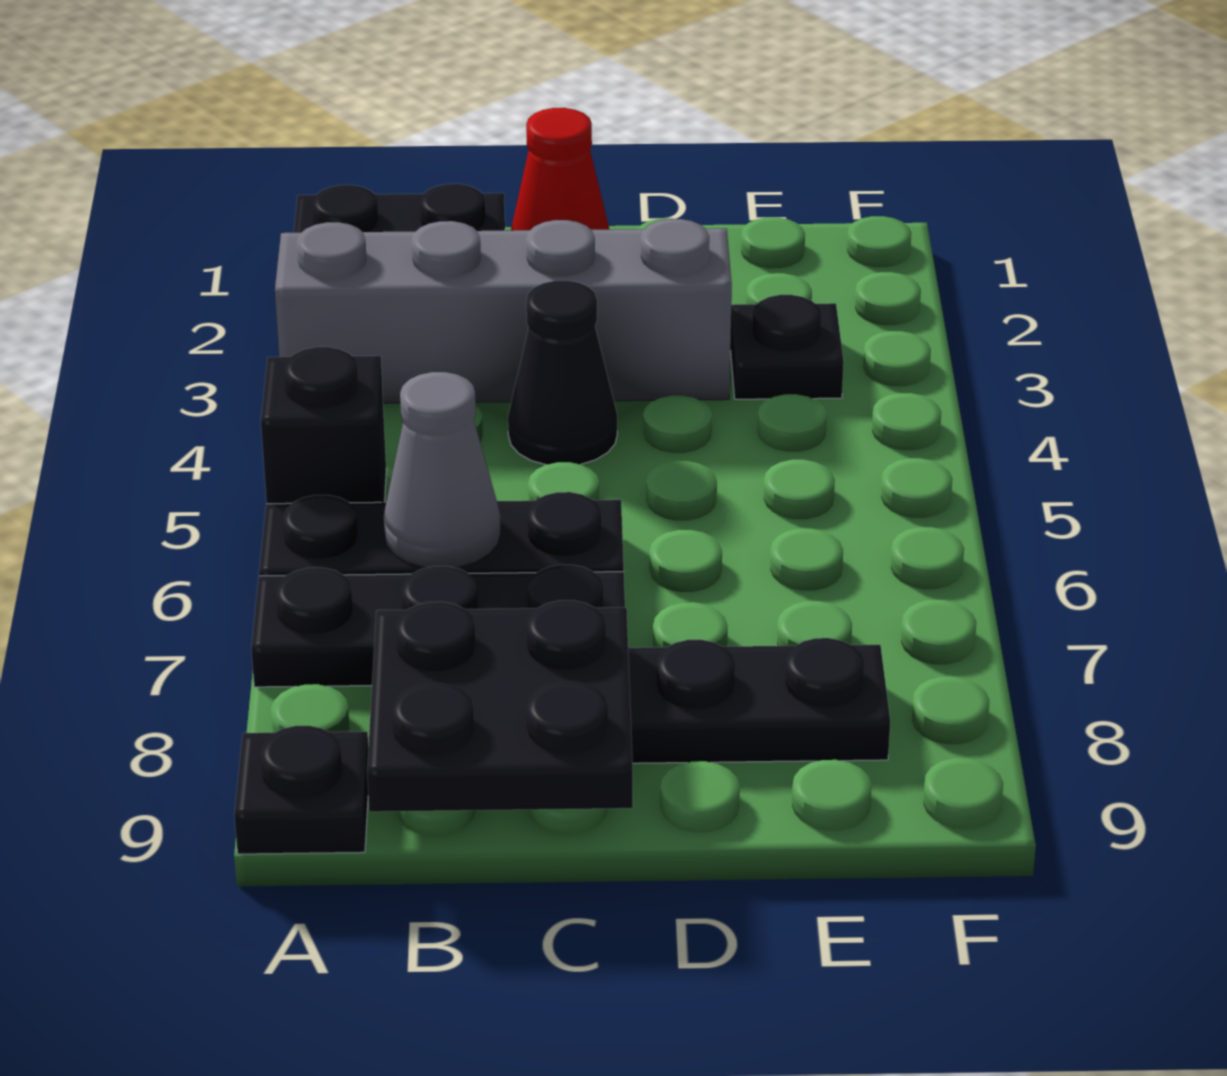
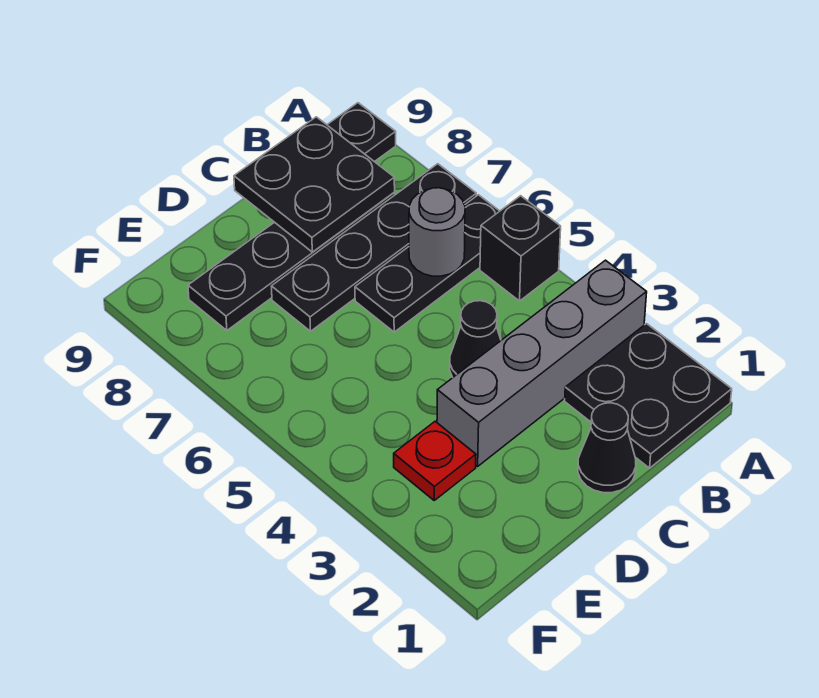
black plate A7:C7 level 1 -> black plate A7:D7 level 1
grey cone B6 level 2 -> grey round brick B6 level 2
red cone C1 level 1 -> black cone C1 level 1
black plate E3 level 1 -> red plate E3 level 1

